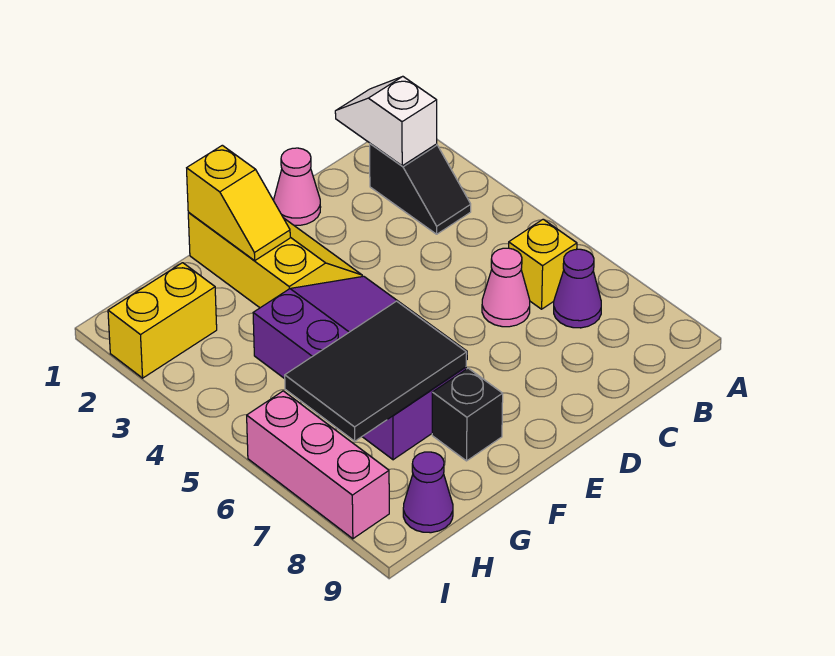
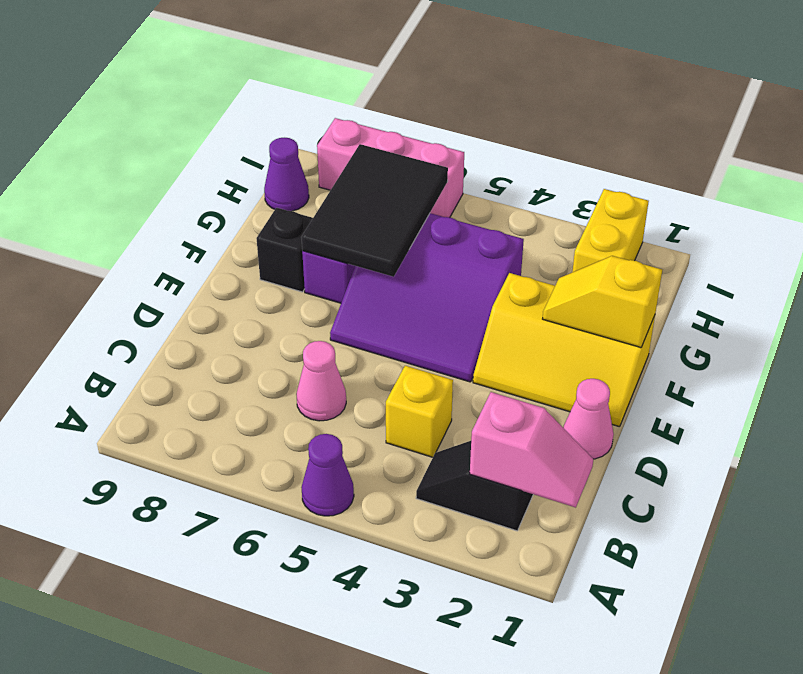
white slope B1:B2 level 2 top 2 -> pink slope B1:B2 level 2 top 2
yellow brick B6 level 1 -> yellow brick C4 level 1
purple cone B7 level 1 -> purple cone A5 level 1

